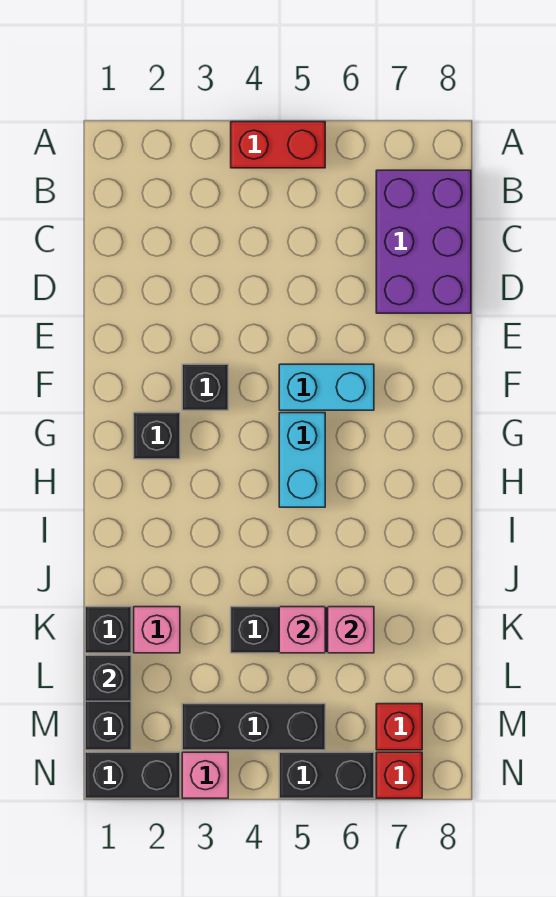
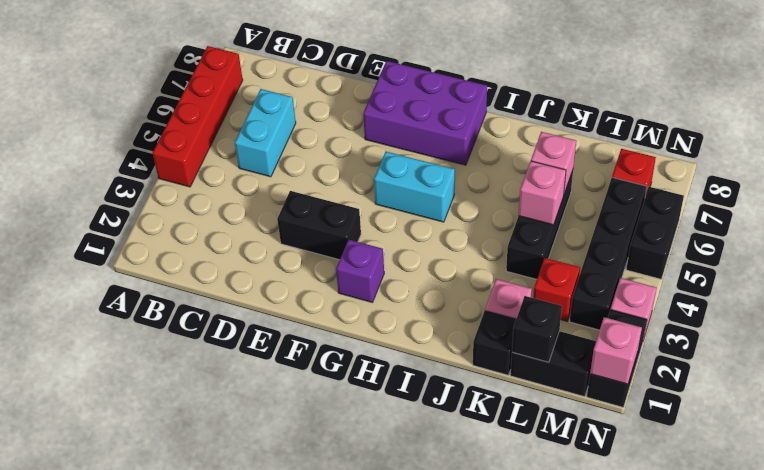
red brick A4:A5 level 1 -> red brick A4:A7 level 1
purple brick B7:D8 level 1 -> purple brick F7:H8 level 1
black brick F3 level 1 -> black brick E3:F3 level 1
cyan brick F5:F6 level 1 -> cyan brick C5:C6 level 1
black brick G2 level 1 -> purple brick G2 level 1
black brick M3:M5 level 1 -> black brick M3:M6 level 1
none -> pink brick N1 level 2
red brick N7 level 1 -> red brick L3 level 1

